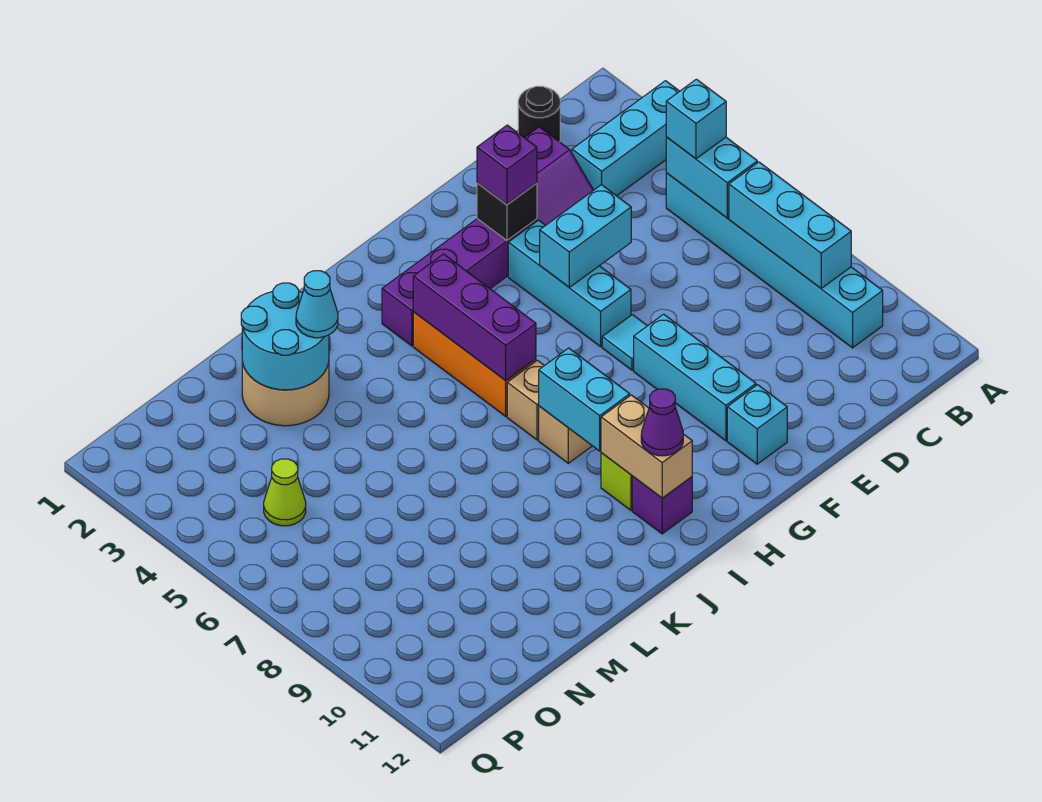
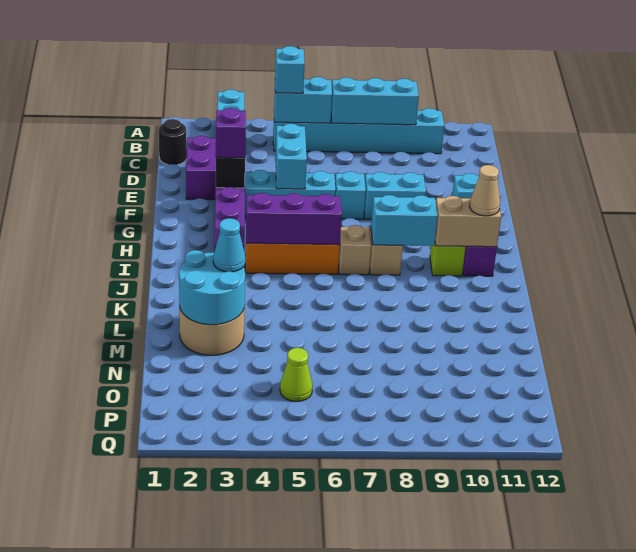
cyan tile F7 level 1 -> cyan brick F7 level 1
cyan brick F8:F10 level 1 -> cyan brick F8:F9 level 1
purple cone I11 level 3 -> tan cone I11 level 3

